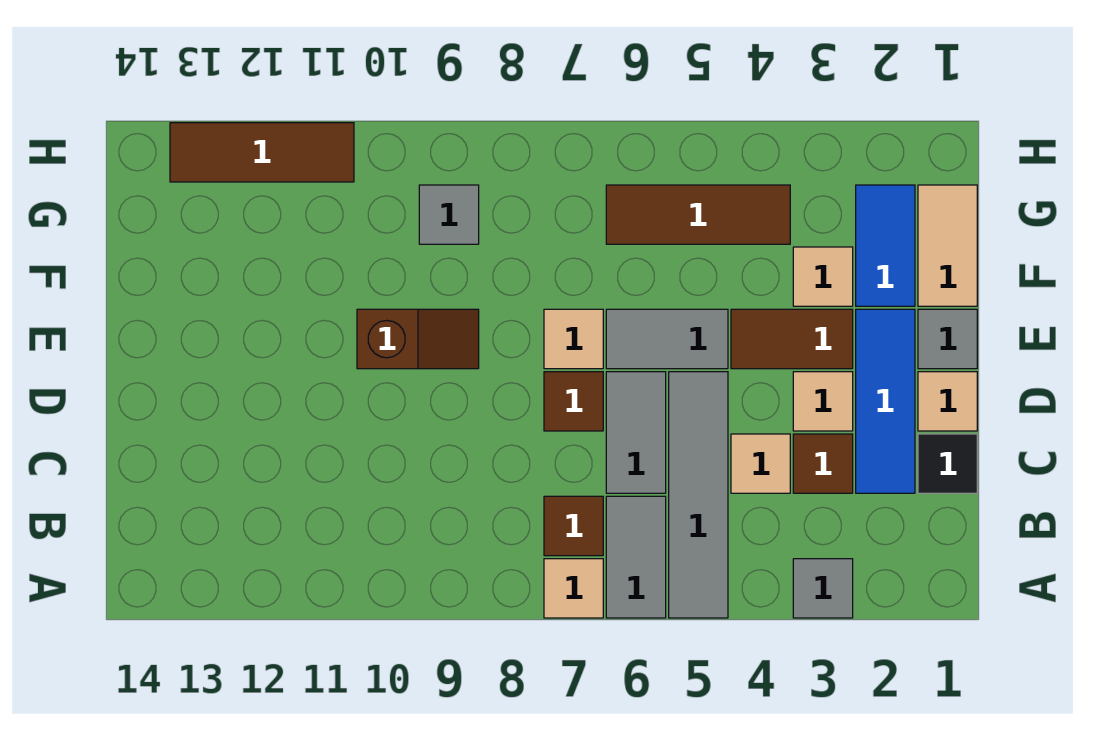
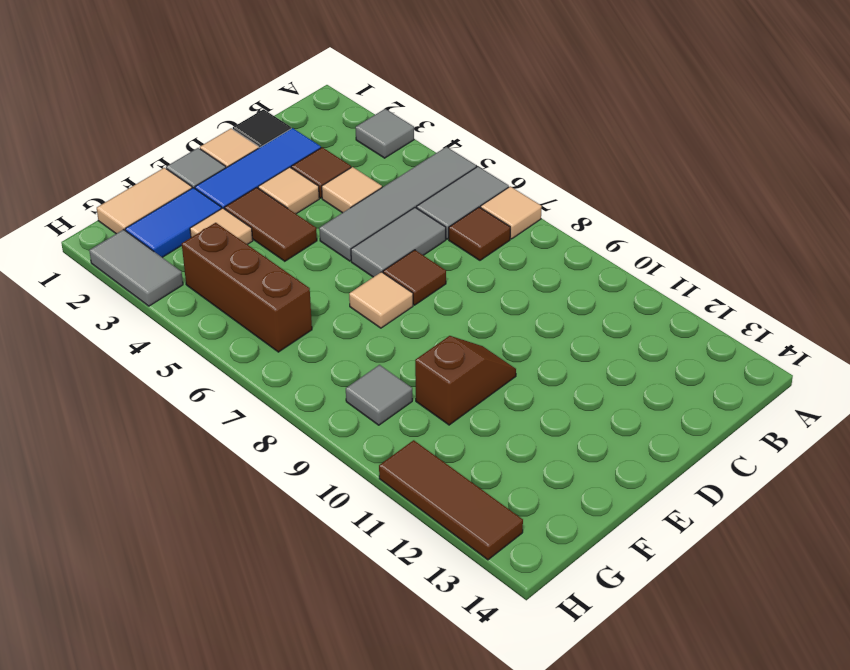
grey tile E5:E6 level 1 -> grey tile H2:H3 level 1
brown slope E9:E10 level 1 top 10 -> brown slope E10:F10 level 1 top F
brown tile G4:G6 level 1 -> brown brick G4:G6 level 1

